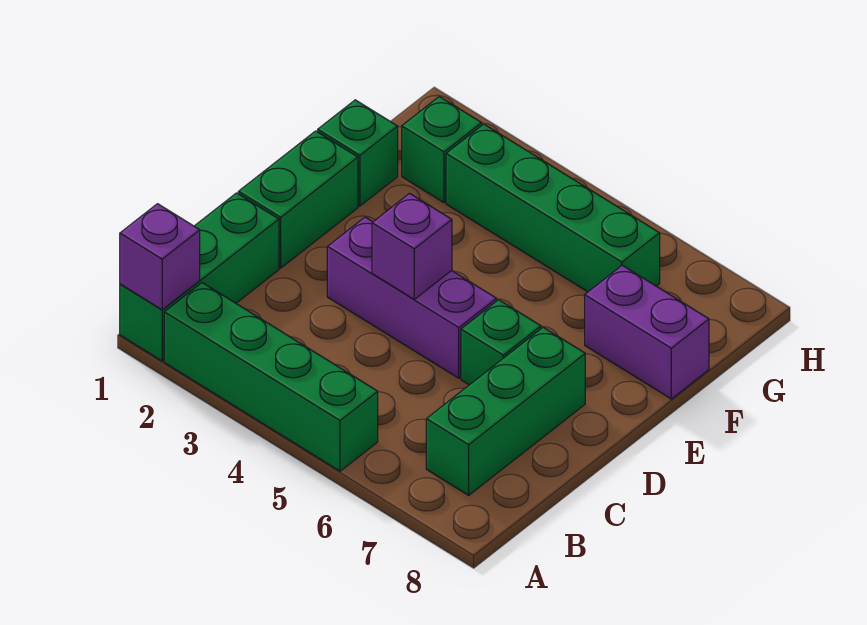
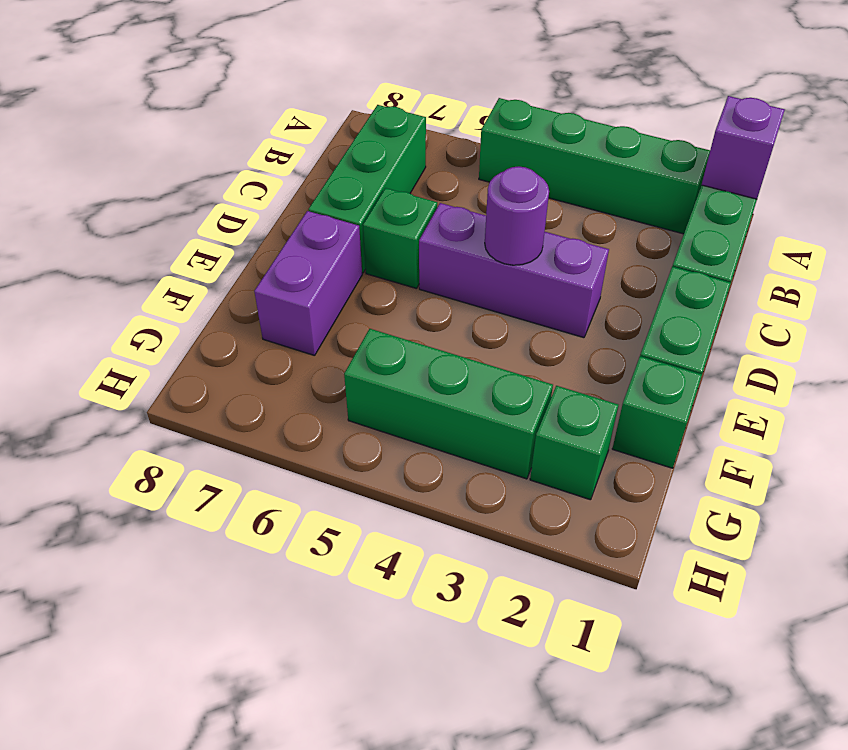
purple brick D4 level 2 -> purple round brick D4 level 2
purple brick F7:F8 level 1 -> purple brick E7:F7 level 1
green brick G3:G6 level 1 -> green brick G3:G5 level 1

